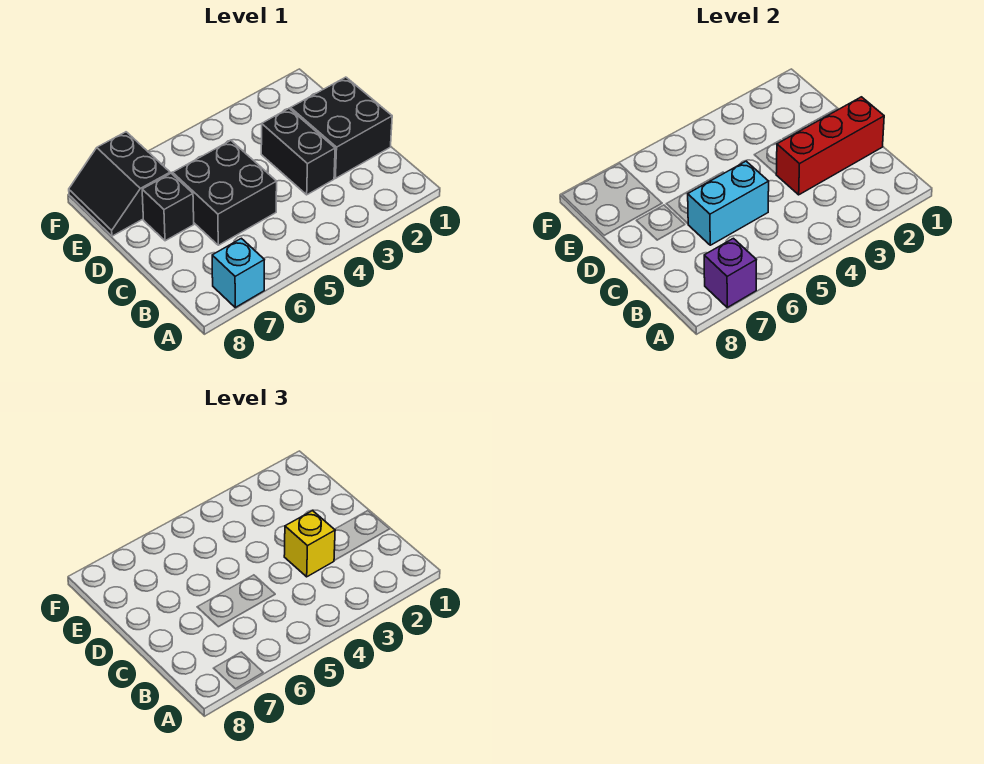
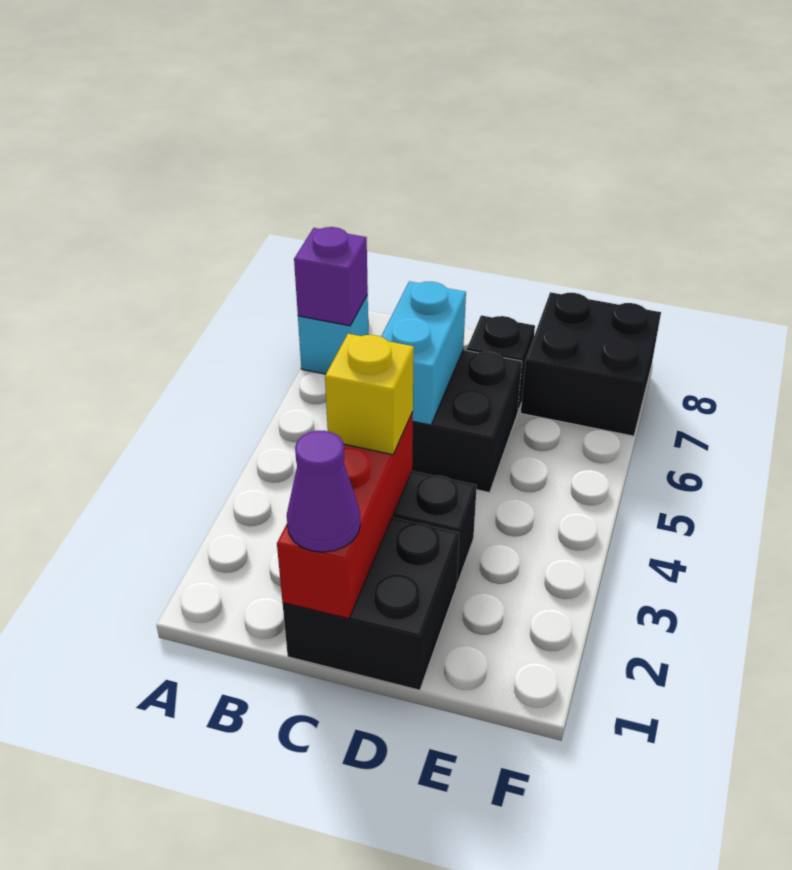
none -> purple cone C1 level 3
black slope E7:F8 level 1 top 7 -> black brick E7:F8 level 1

